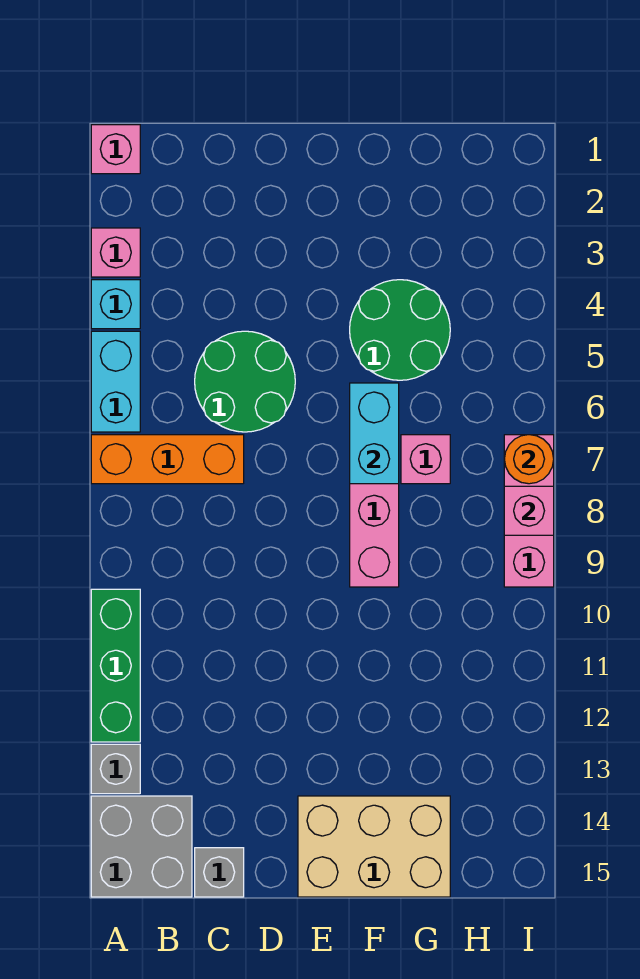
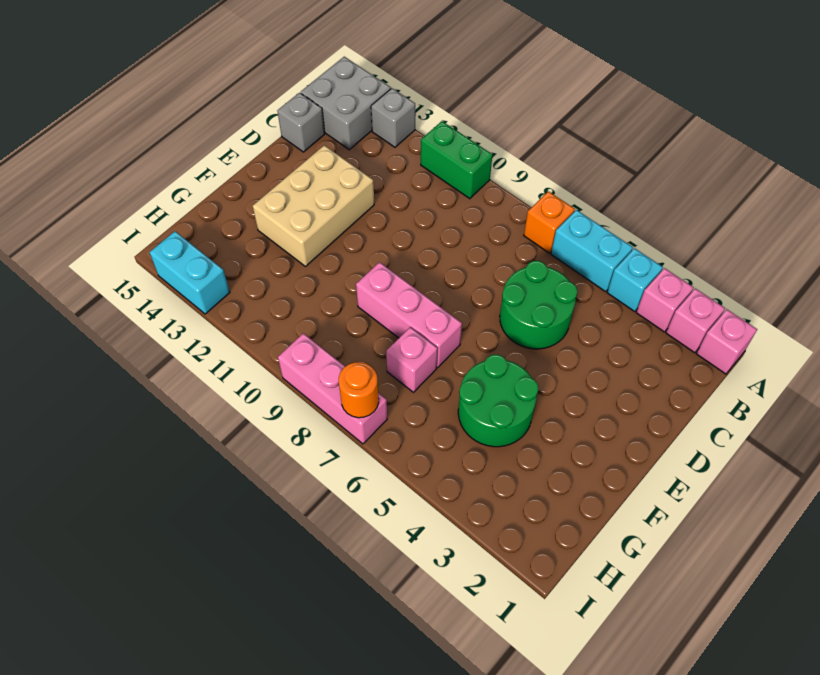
orange brick A7:C7 level 1 -> orange brick A7 level 1
green brick A10:A12 level 1 -> green brick A10:A11 level 1
tan brick E14:G15 level 1 -> tan brick D12:F13 level 1
cyan brick F6:F7 level 2 -> cyan brick I13:I14 level 1
pink brick I8 level 2 -> pink brick A2 level 1

